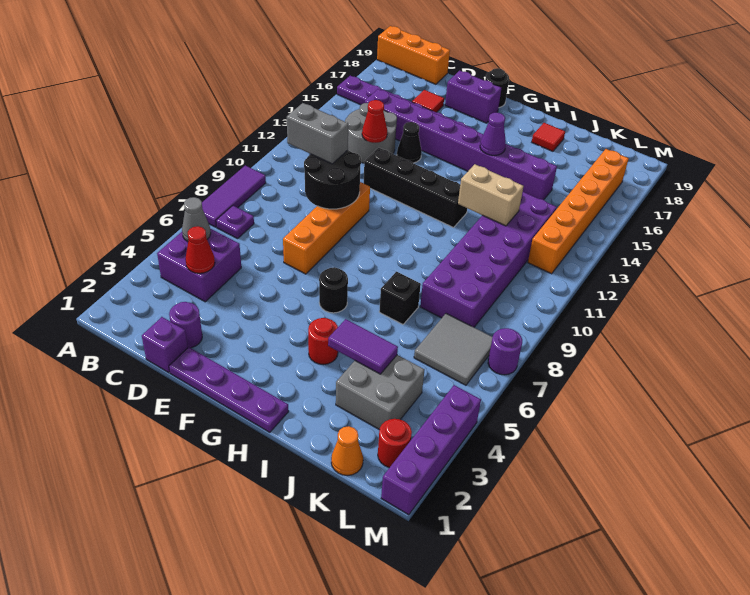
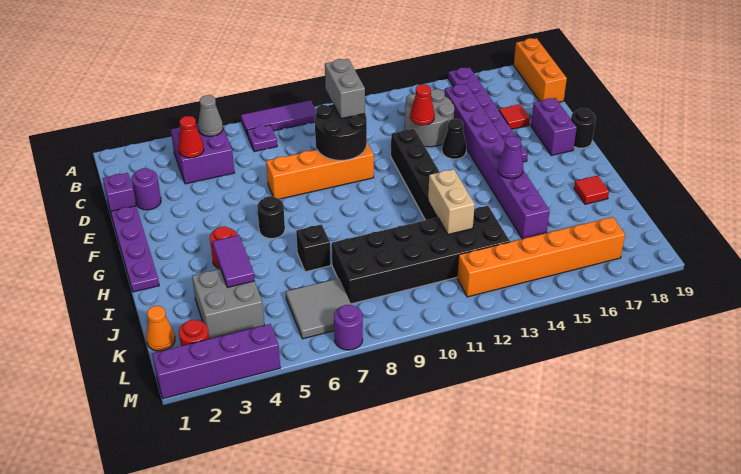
purple brick J8:K13 level 1 -> black brick J8:K13 level 1

